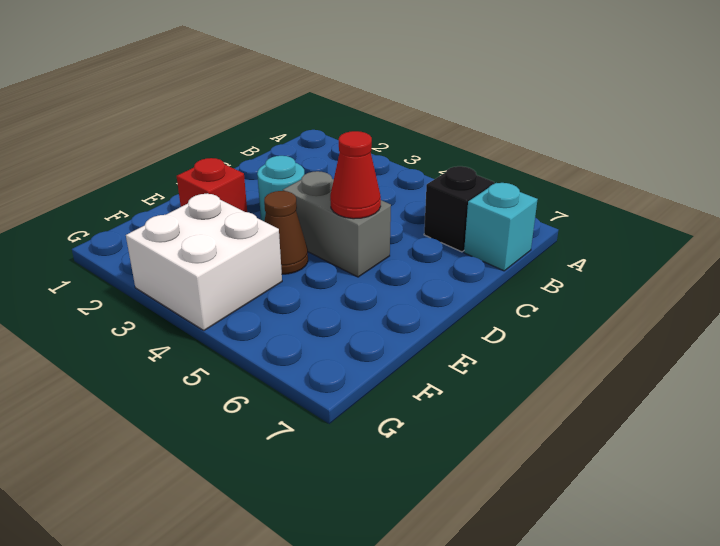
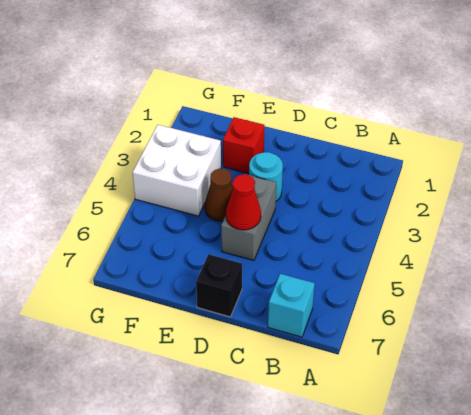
black brick B6 level 1 -> black brick D7 level 1

